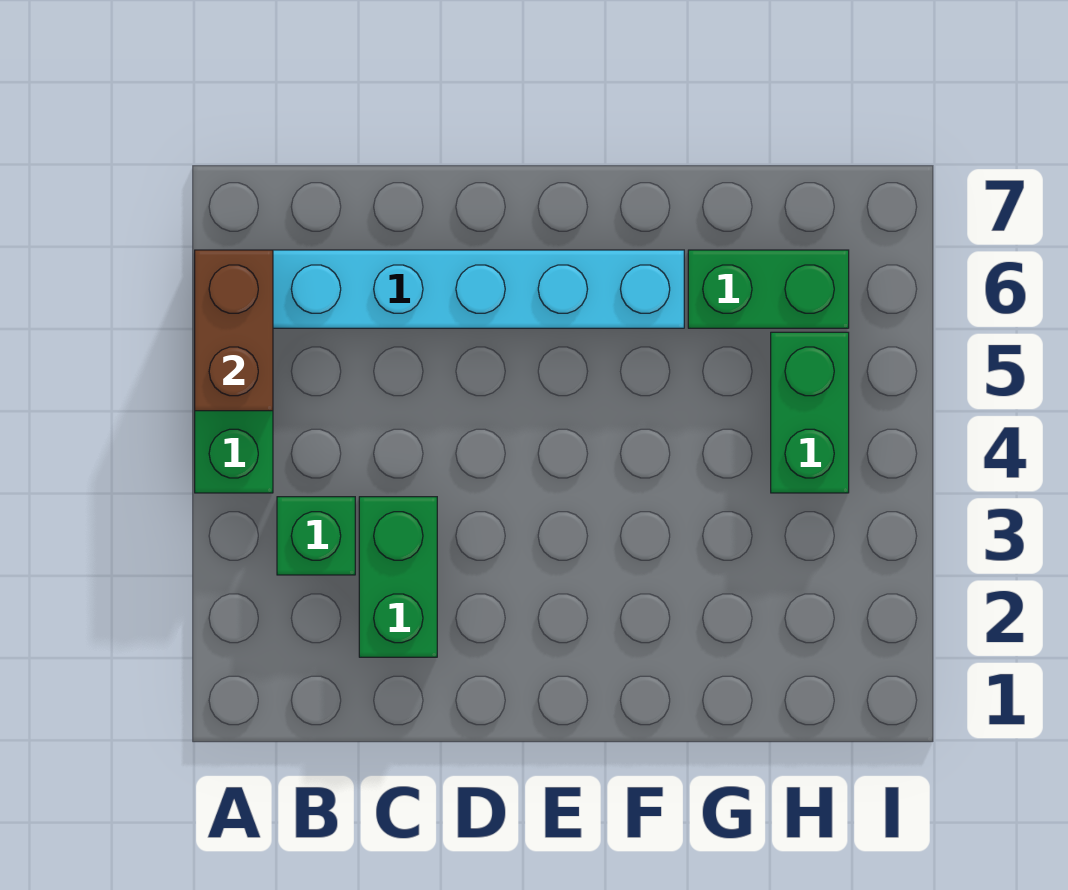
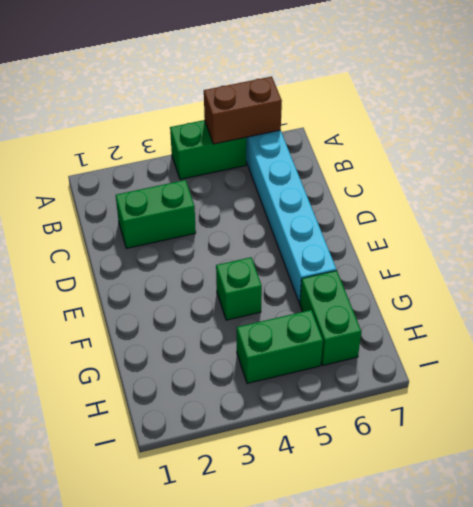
green brick B3 level 1 -> green brick F4 level 1

